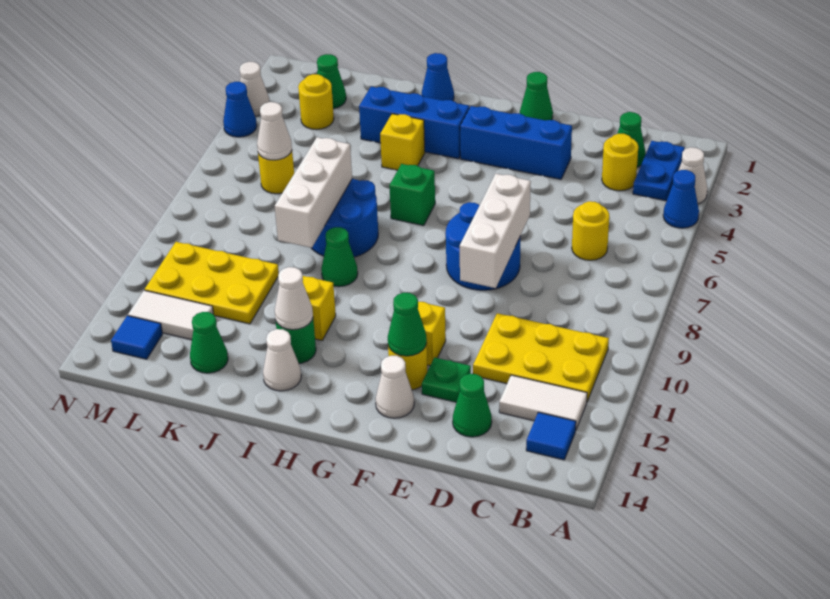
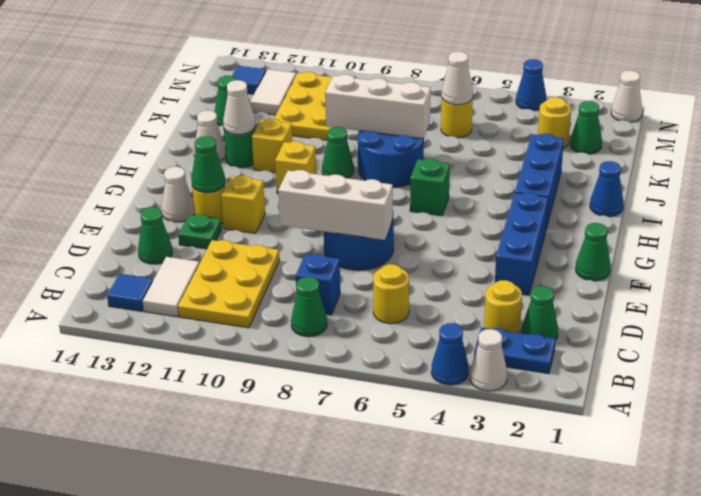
none -> green cone B8 level 1
none -> blue brick C8 level 1
yellow brick I4 level 1 -> yellow brick H10 level 1
white cone N3 level 1 -> white cone N1 level 1

